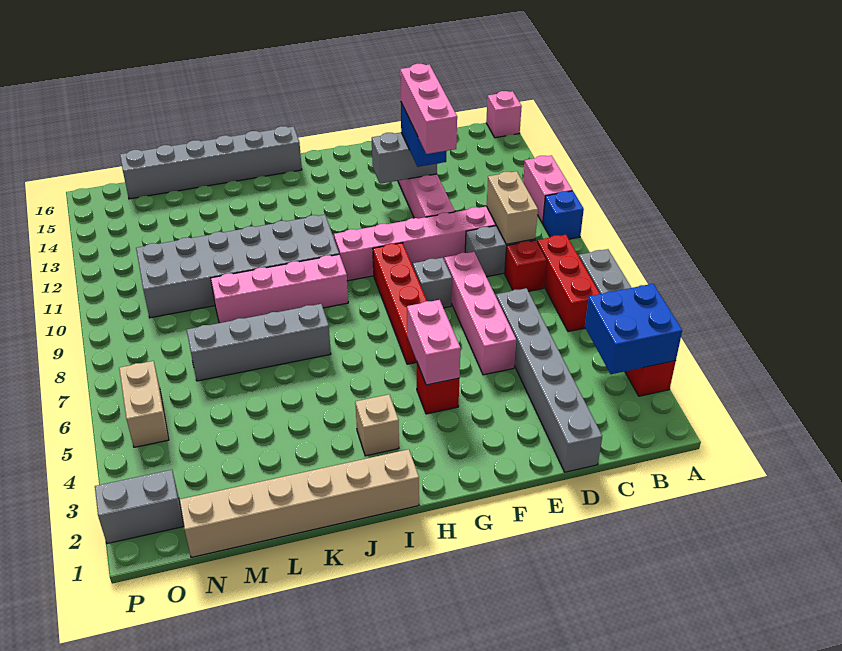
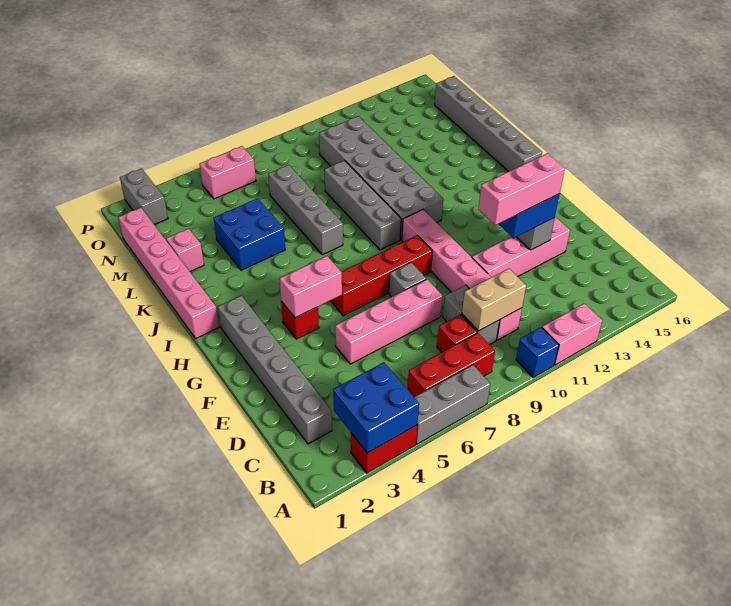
pink brick A16 level 1 -> pink brick L2 level 1
grey brick D1:D6 level 1 -> grey brick C2:H2 level 1
tan brick I1:N1 level 1 -> pink brick I1:N1 level 1
tan brick I3 level 1 -> none
pink brick I9:L9 level 1 -> grey brick I9:L9 level 1
none -> blue brick K4:L5 level 1
tan brick O5:O6 level 1 -> pink brick O5:O6 level 1

